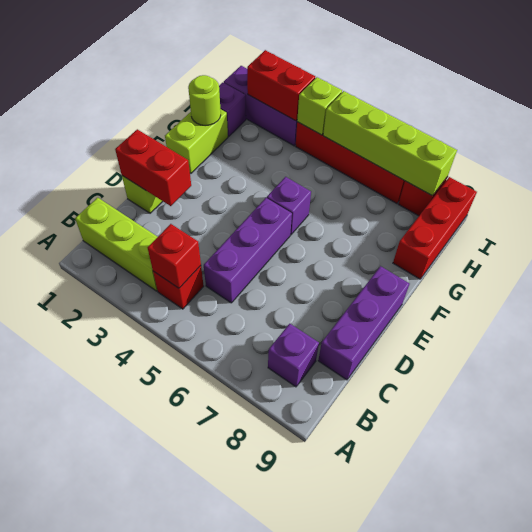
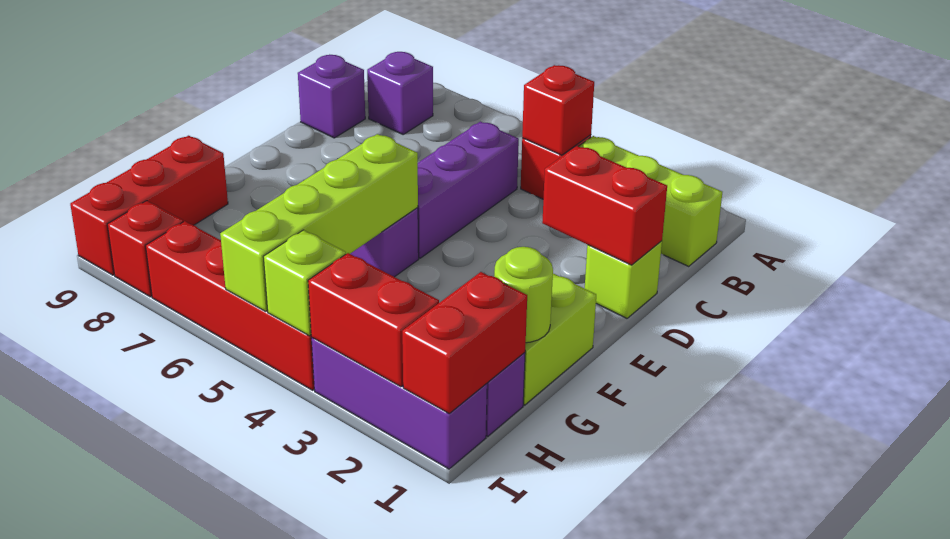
purple brick C9:E9 level 1 -> purple brick C9 level 1
none -> red brick H1:I1 level 2
lime brick I5:I8 level 2 -> lime brick F5:I5 level 2

